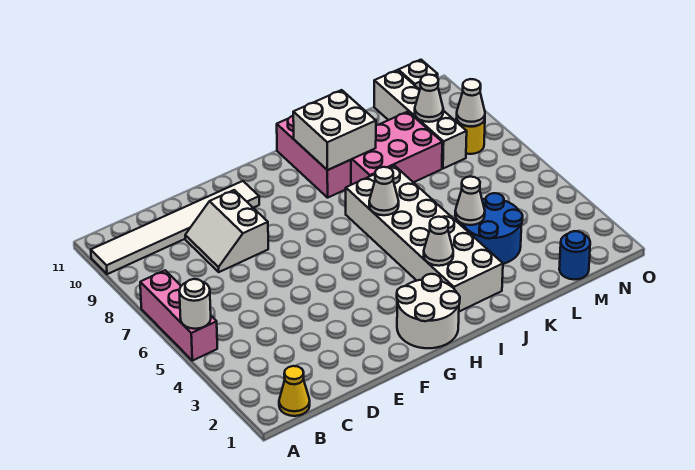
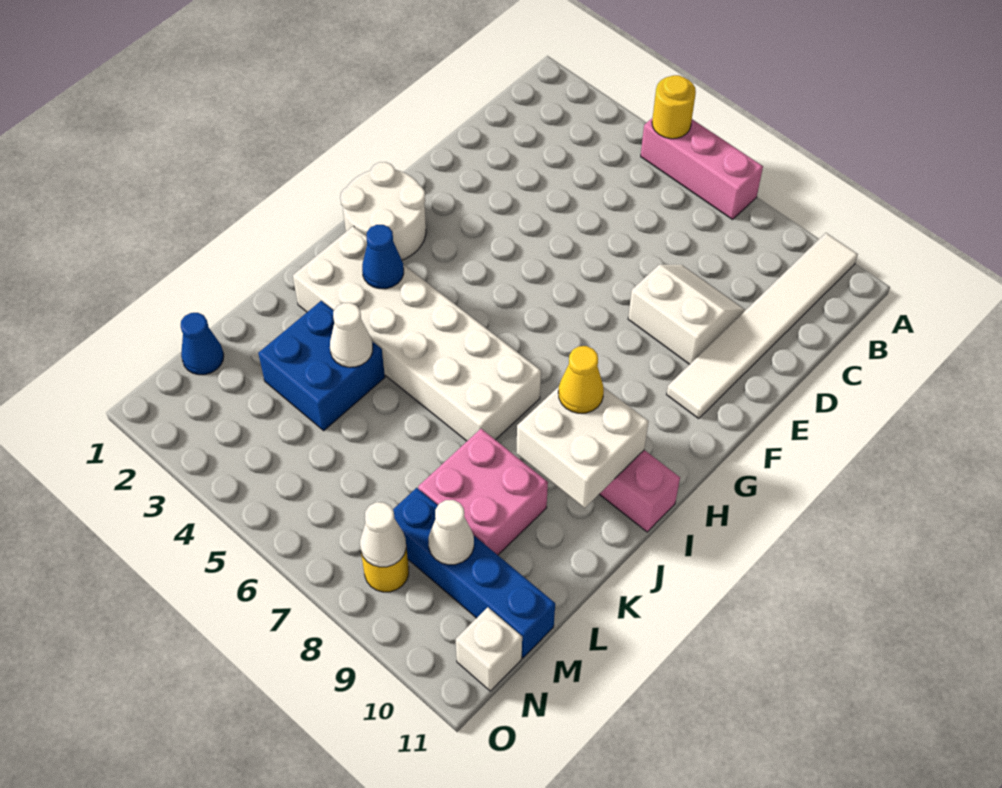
white round brick A5 level 2 -> yellow round brick A5 level 2
yellow cone B1 level 1 -> yellow cone I9 level 3
white cone I3 level 2 -> blue cone I3 level 2
white cone I6 level 2 -> none
pink brick J8:L9 level 1 -> pink brick K8:L9 level 1
blue round brick K3:L4 level 1 -> blue brick K3:L4 level 1
blue round brick M1 level 1 -> blue cone M1 level 1
white brick M8:M11 level 1 -> blue brick M8:M11 level 1

